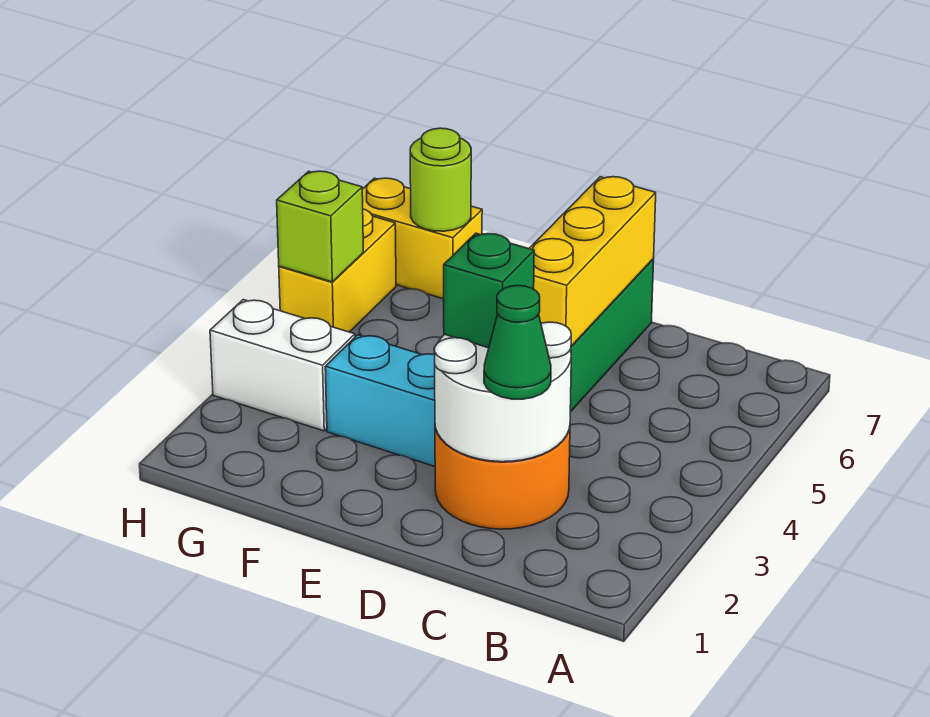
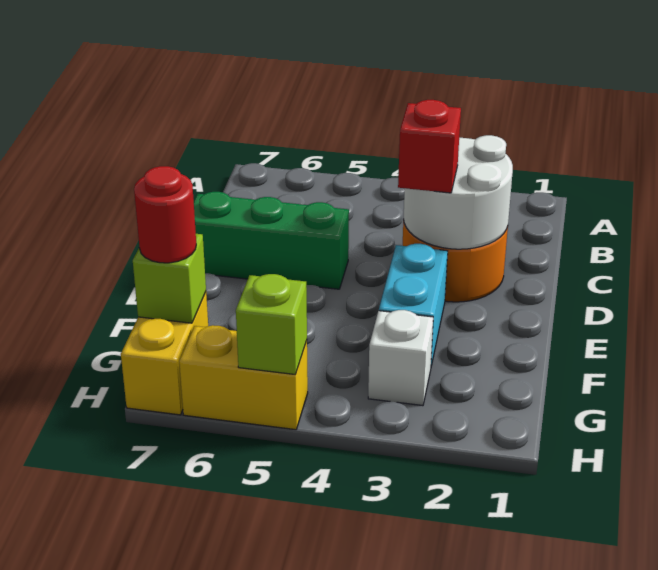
green cone C2 level 3 -> none
green brick D3 level 3 -> red brick D3 level 3
yellow brick D5:D7 level 2 -> none
white brick G3:H3 level 1 -> white brick G3 level 1
lime round brick G7 level 2 -> lime brick G7 level 2
none -> red round brick G7 level 3

